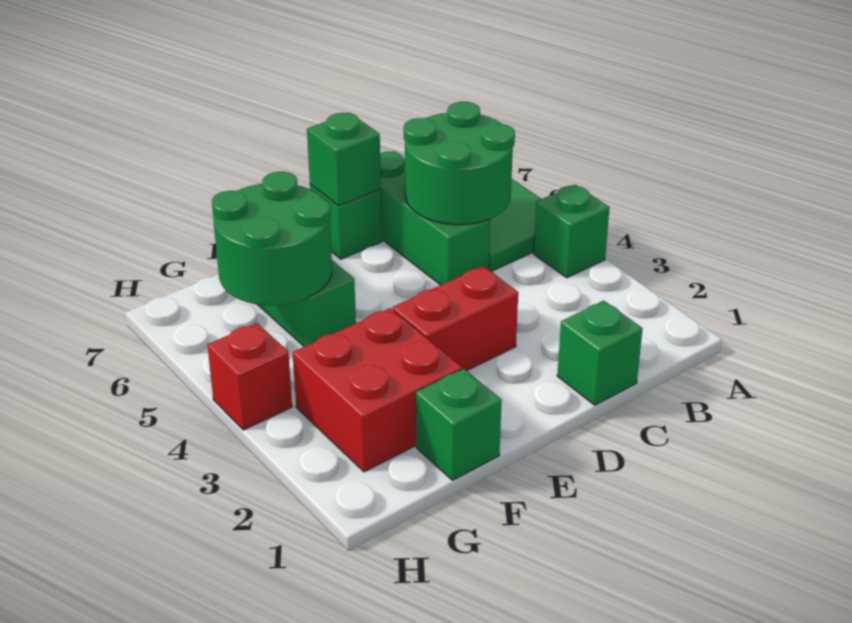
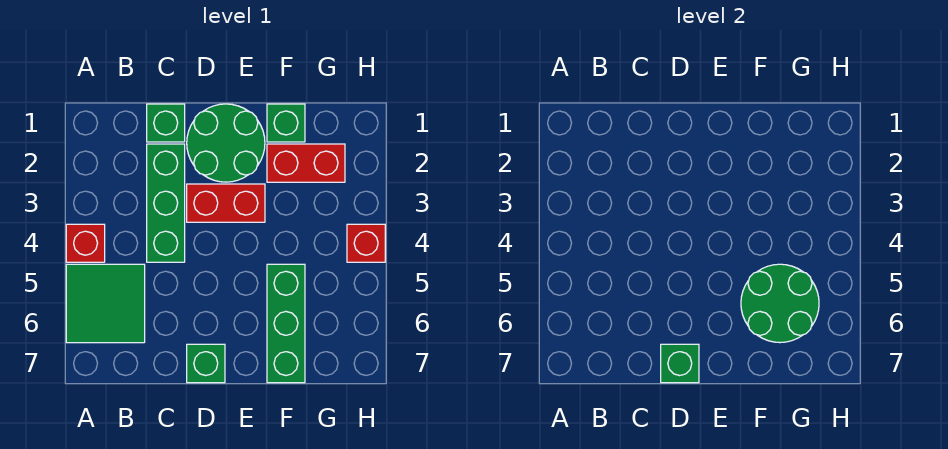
green brick A4 level 1 -> red brick A4 level 1
green round brick B5:C6 level 2 -> green round brick D1:E2 level 1
green brick C5:C7 level 1 -> green brick C2:C4 level 1
red brick F2:G3 level 1 -> red brick F2:G2 level 1

